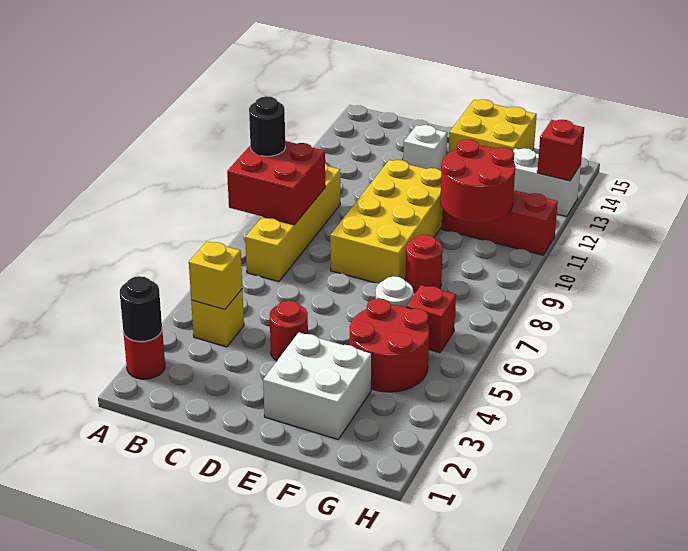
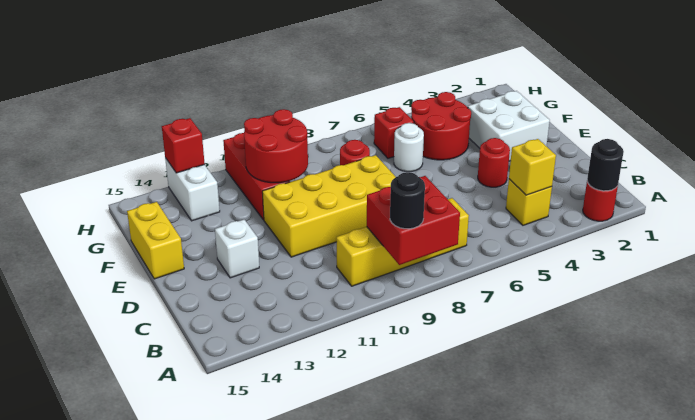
yellow brick E14:F15 level 1 -> yellow brick E15:F15 level 1

